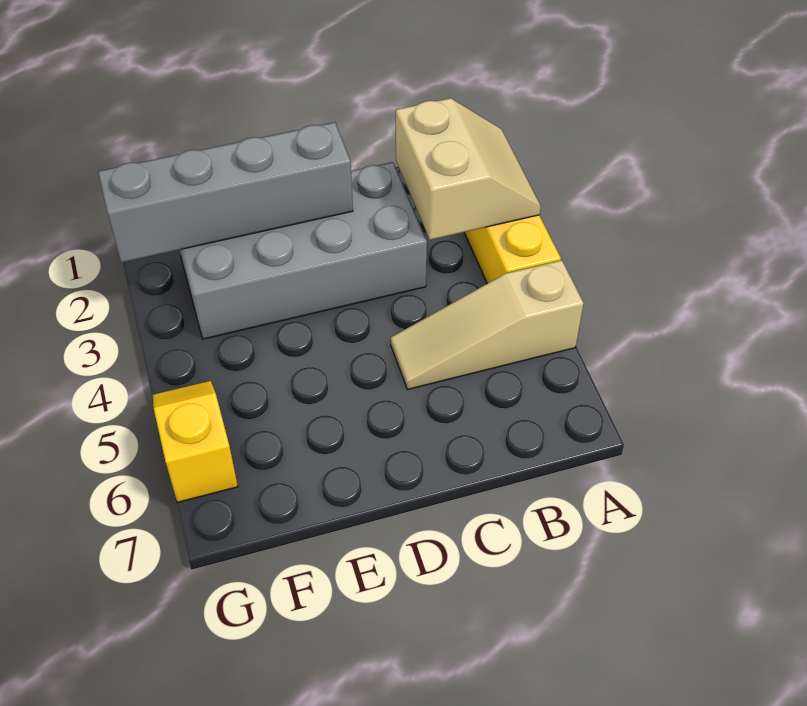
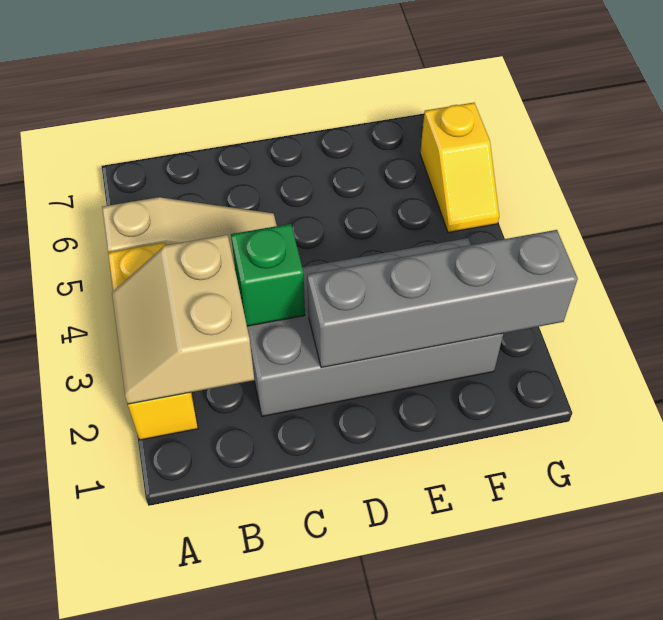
none -> green brick C3 level 2

